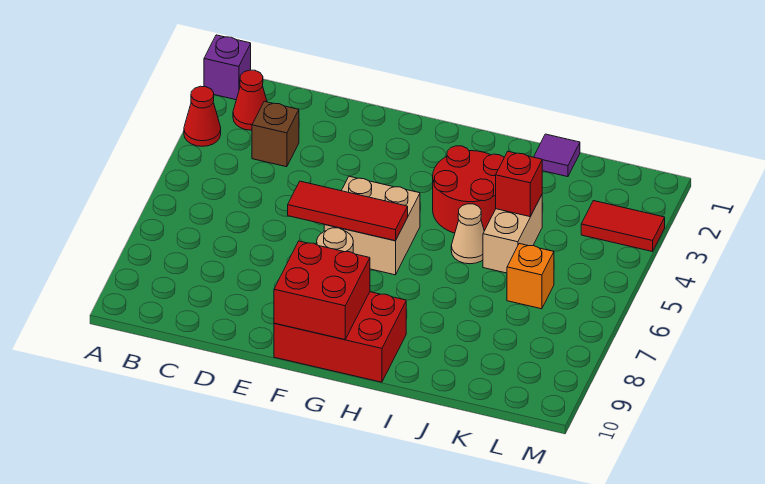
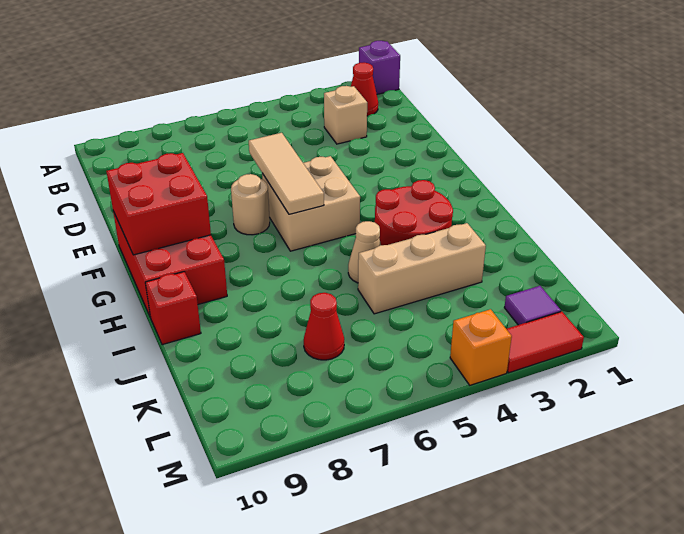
red cone A3 level 1 -> red cone K7 level 1
brown brick C3 level 1 -> tan brick C3 level 1
red tile E6:G6 level 2 -> tan tile E6:G6 level 2
purple tile J1 level 1 -> purple tile L2 level 1
tan brick J4:J5 level 1 -> tan brick J3:J5 level 1
red brick J4 level 2 -> red brick I10 level 1
orange brick K6 level 1 -> orange brick M4 level 1
red tile L3:M3 level 1 -> red tile M2:M3 level 1

